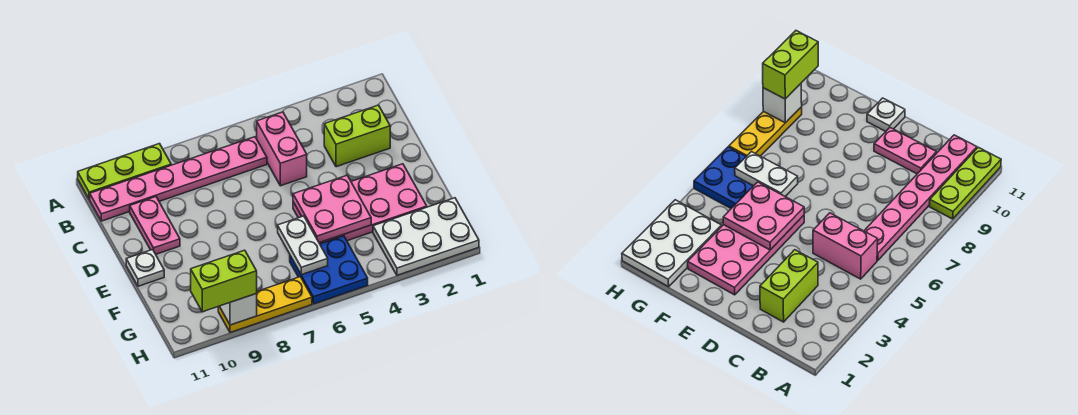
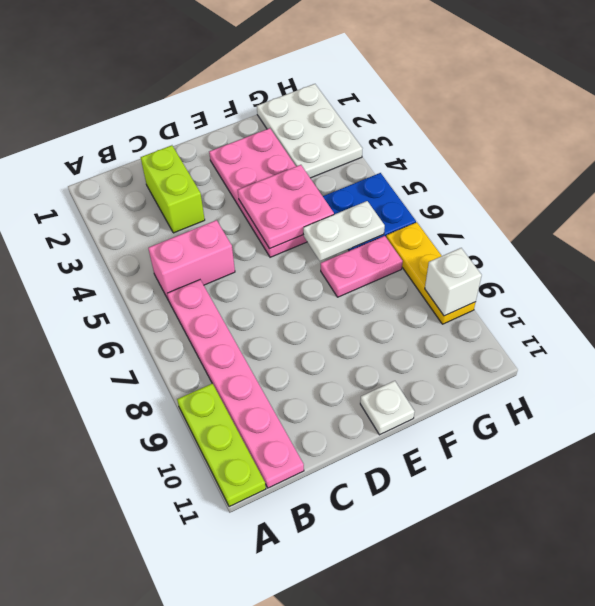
pink plate C10:D10 level 1 -> pink plate F7:G7 level 1
lime brick H9:H10 level 3 -> none

